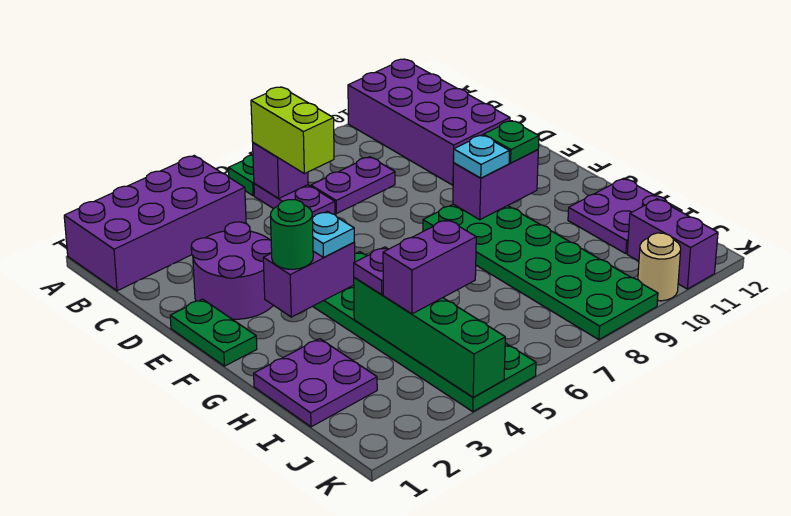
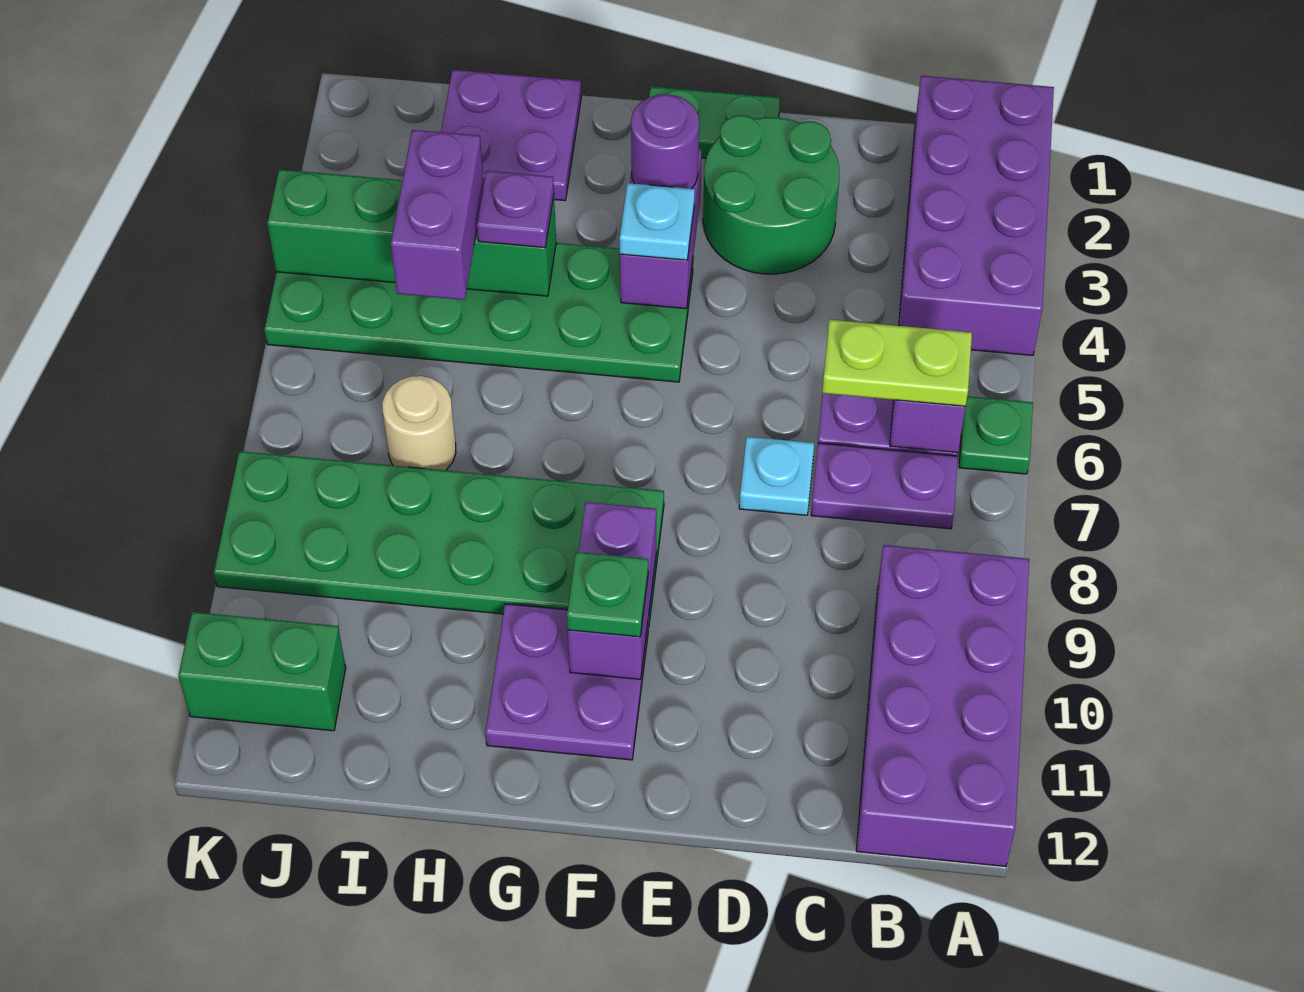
purple brick A10:D11 level 1 -> purple brick A9:B12 level 1
lime brick B6:C6 level 3 -> lime plate B6:C6 level 3
purple plate C7:C8 level 1 -> purple plate B7:C7 level 1
purple round brick D2:E3 level 1 -> green round brick D2:E3 level 1
green round brick F3 level 3 -> purple round brick F3 level 3
cyan plate F9 level 3 -> cyan plate D7 level 1
purple plate H11:I12 level 1 -> purple plate F10:G11 level 1
purple brick J11:K11 level 1 -> green brick J11:K11 level 1
tan round brick K10 level 1 -> tan round brick I7 level 1

